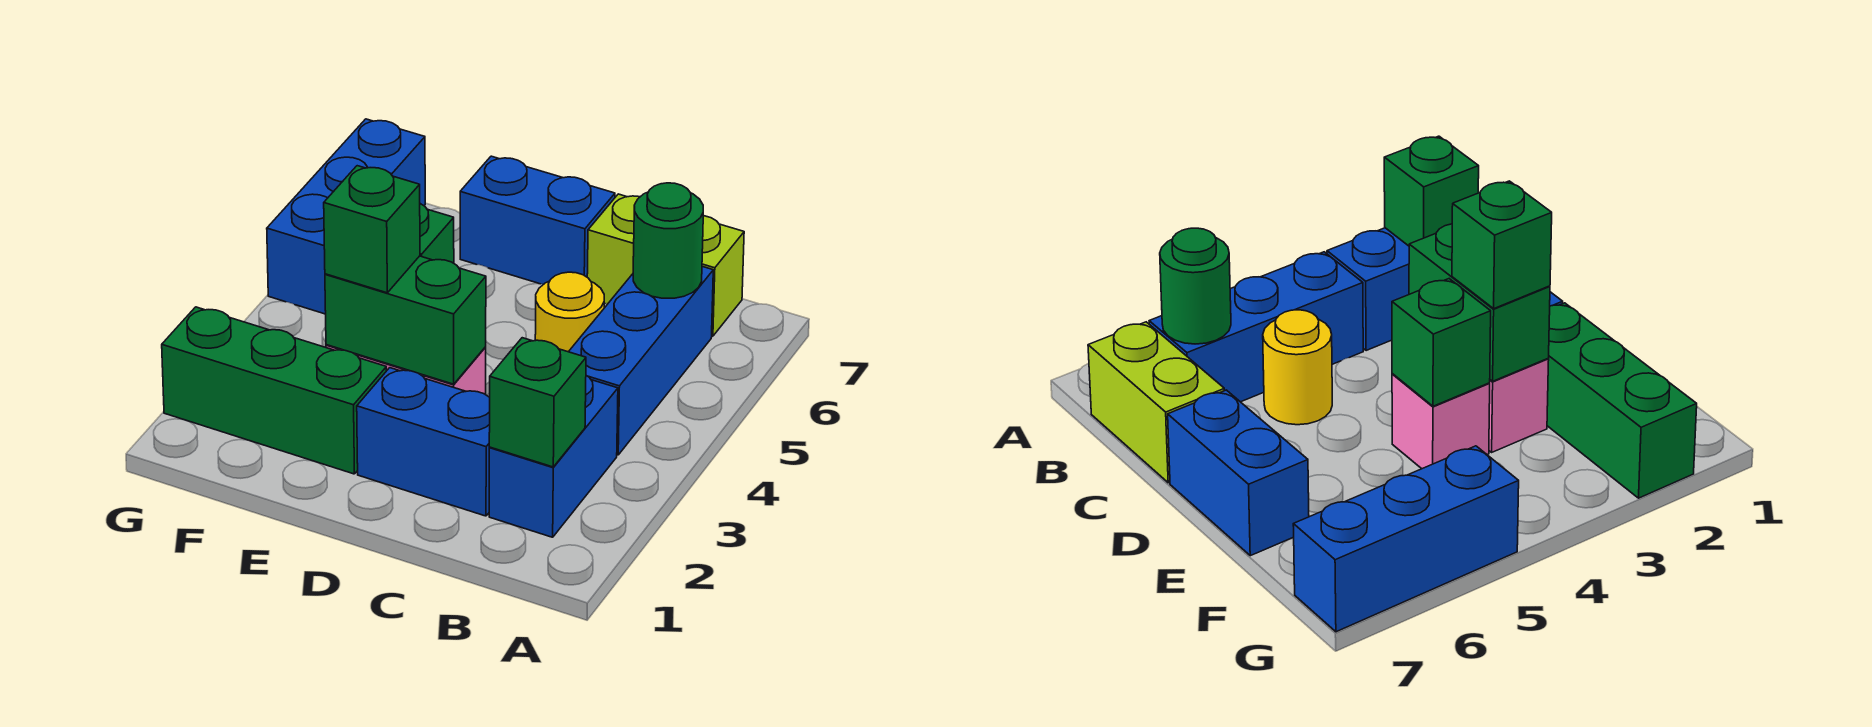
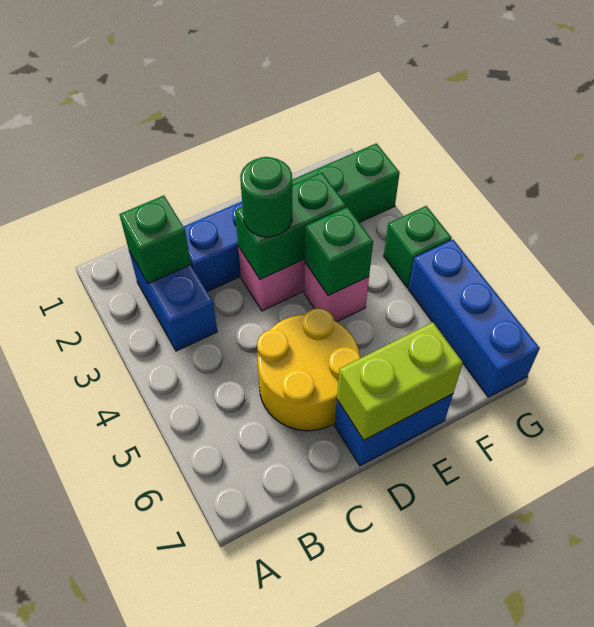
blue brick B4:B6 level 1 -> none
green round brick B6 level 2 -> green round brick D3 level 3
lime brick B7:C7 level 1 -> lime brick D7:E7 level 2
yellow round brick C5 level 1 -> yellow round brick C5:D6 level 1
green brick E3 level 3 -> green brick G4 level 1

